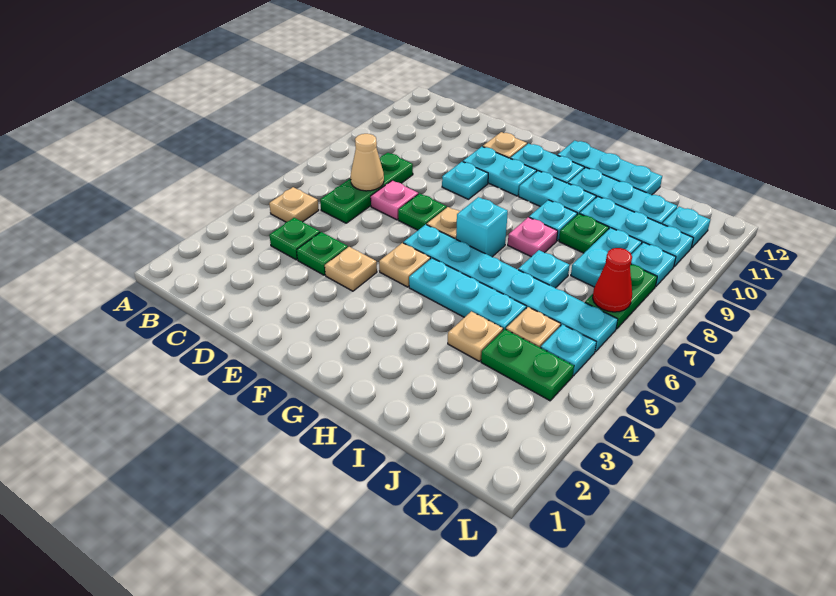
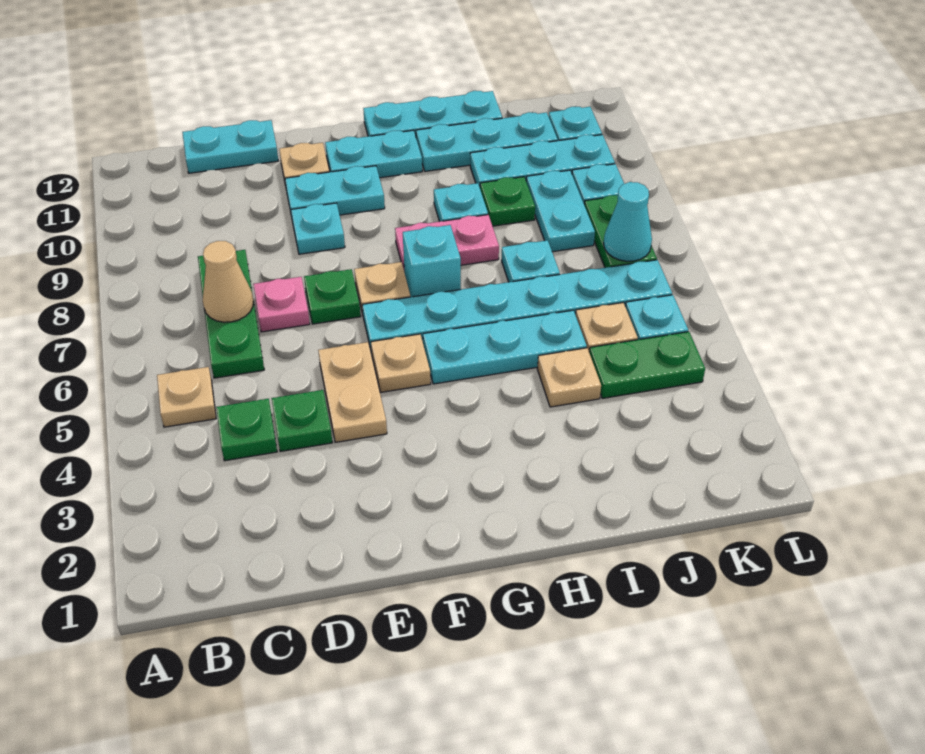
tan plate E4 level 1 -> tan plate E4:E5 level 1
cyan plate G10:H10 level 1 -> cyan plate C12:D12 level 1
pink plate H8 level 1 -> pink plate G8:H8 level 1
red cone K7 level 2 -> cyan cone K7 level 2

